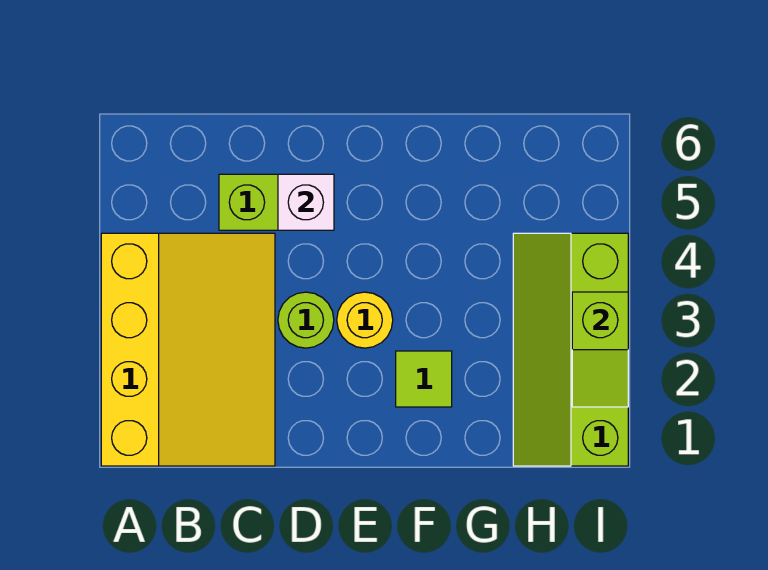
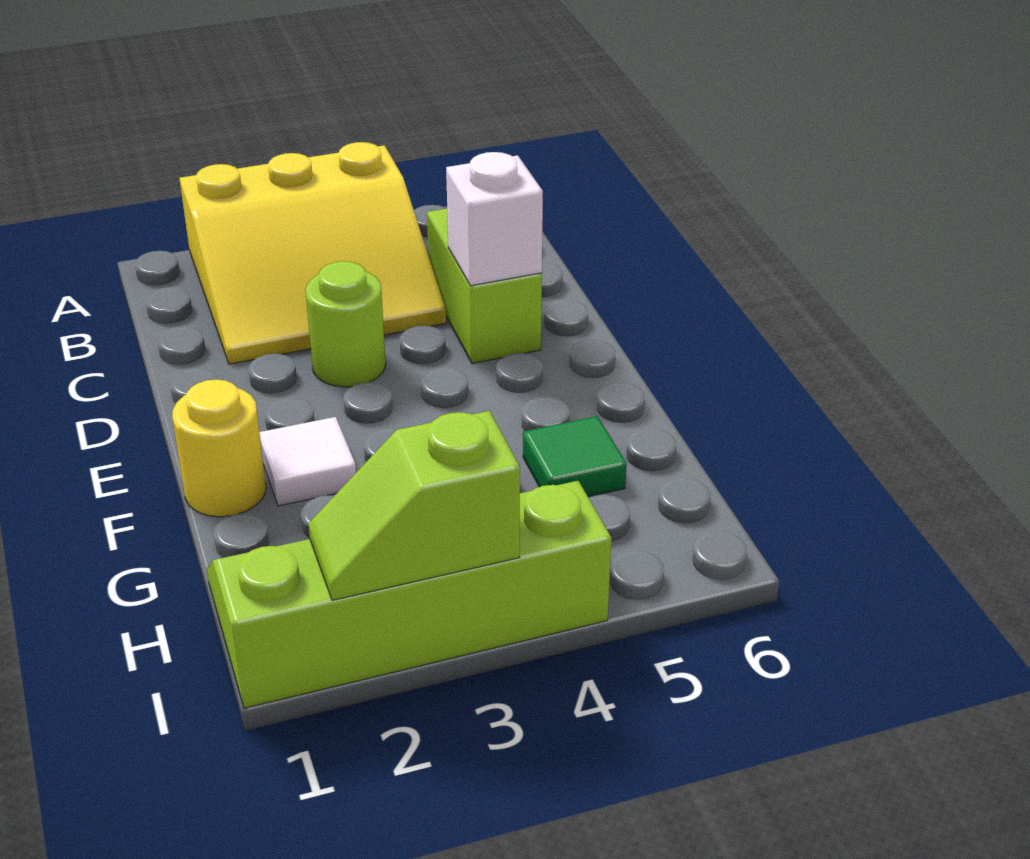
yellow slope A1:C4 level 1 top A -> yellow slope A2:C4 level 1 top A
yellow round brick E3 level 1 -> yellow round brick F1 level 1
lime tile F2 level 1 -> white tile F2 level 1
none -> green tile G5 level 1

